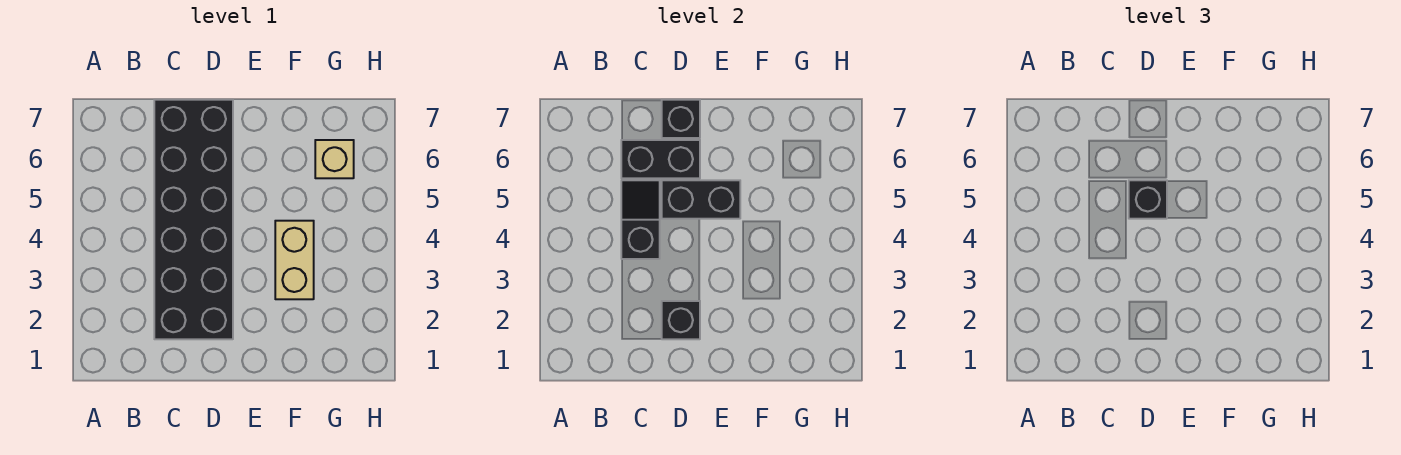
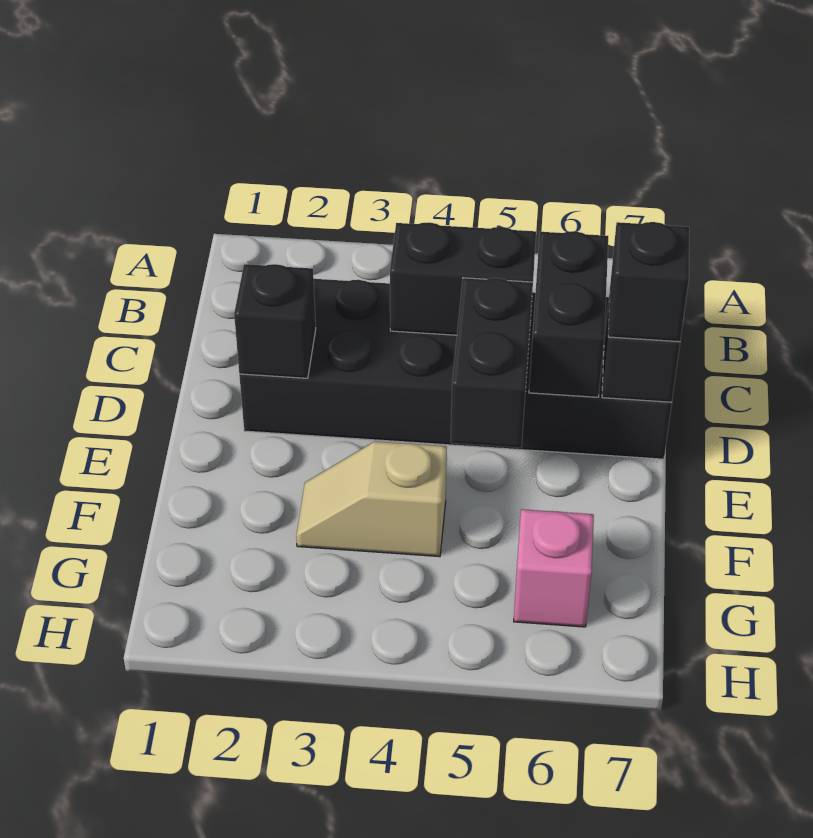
black slope C4:C5 level 2 top 4 -> black brick C4:C5 level 2
black brick D5 level 3 -> black brick D7 level 3
tan brick F3:F4 level 1 -> tan slope F3:F4 level 1 top 4
tan brick G6 level 1 -> pink brick G6 level 1

